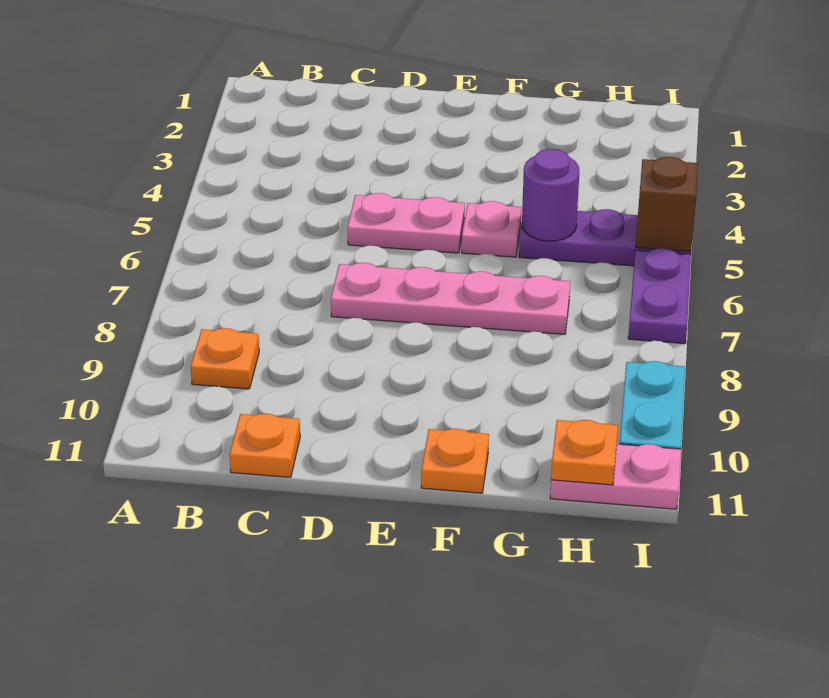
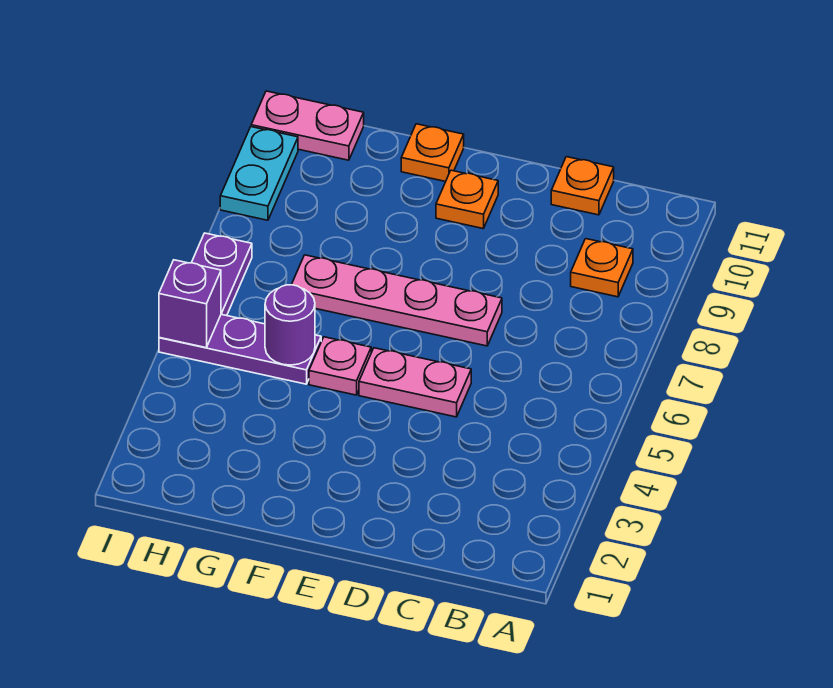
orange plate H11 level 2 -> orange plate E10 level 1
brown brick I5 level 2 -> purple brick I5 level 2

